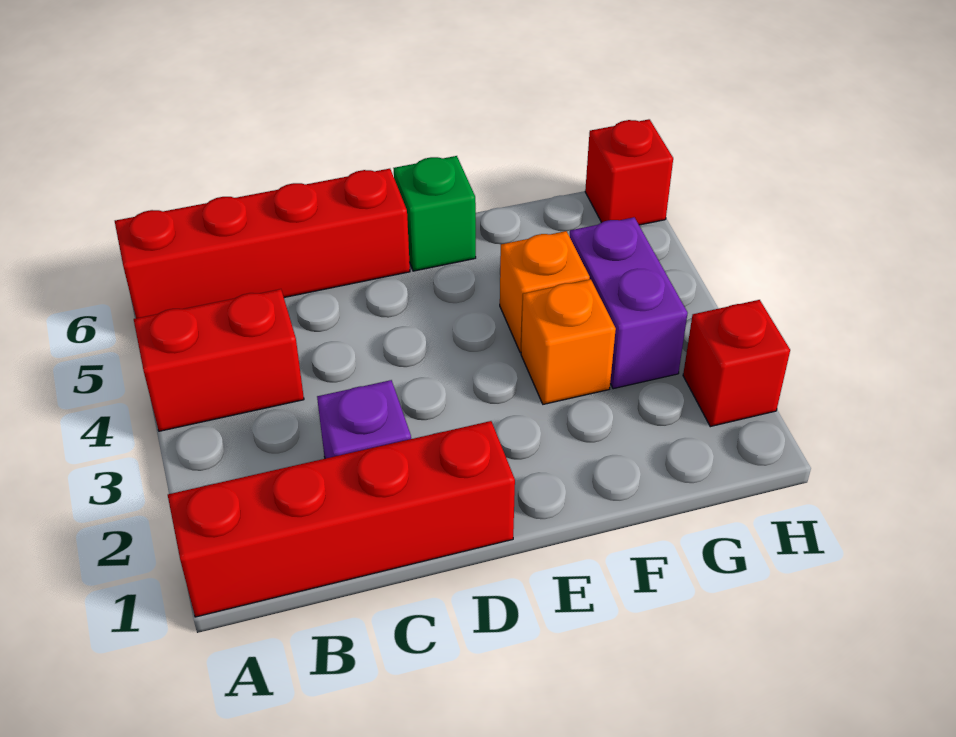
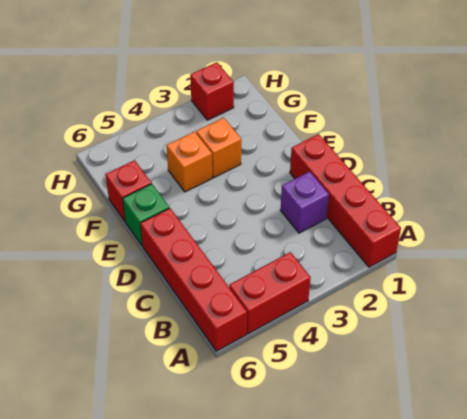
red brick A4:B4 level 1 -> red brick A4:A5 level 1
purple brick G3:G4 level 1 -> none
red brick H6 level 1 -> red brick F6 level 1

